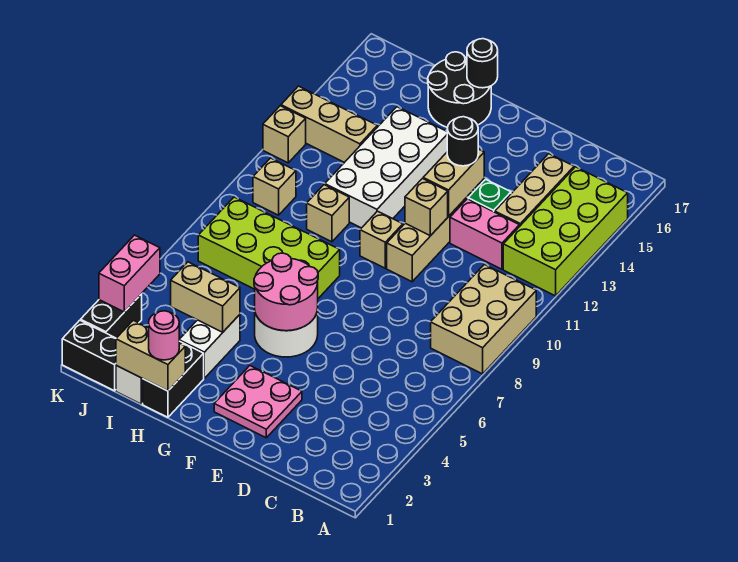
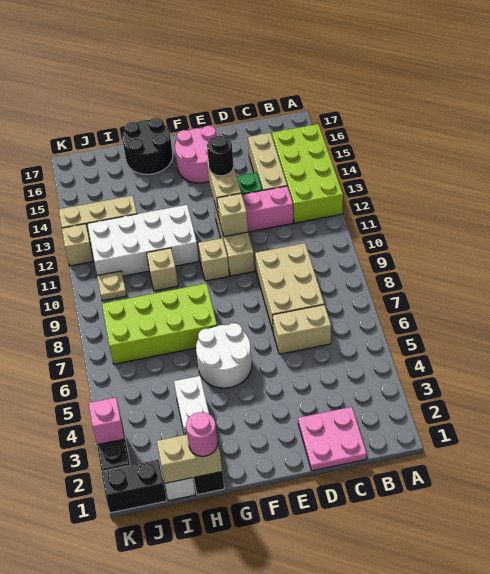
tan brick A8:B10 level 1 -> tan brick C7:D9 level 1
pink plate E2:F3 level 1 -> pink plate C1:D2 level 1
pink round brick F5:G6 level 2 -> pink round brick E15:F16 level 1
white brick G11:H14 level 1 -> white brick G11:J12 level 1
black round brick G17 level 2 -> none
tan brick H4:I4 level 2 -> tan brick C6:D6 level 1
tan brick J10 level 1 -> tan plate J10 level 1
pink brick K3:K4 level 2 -> pink brick K3 level 2

